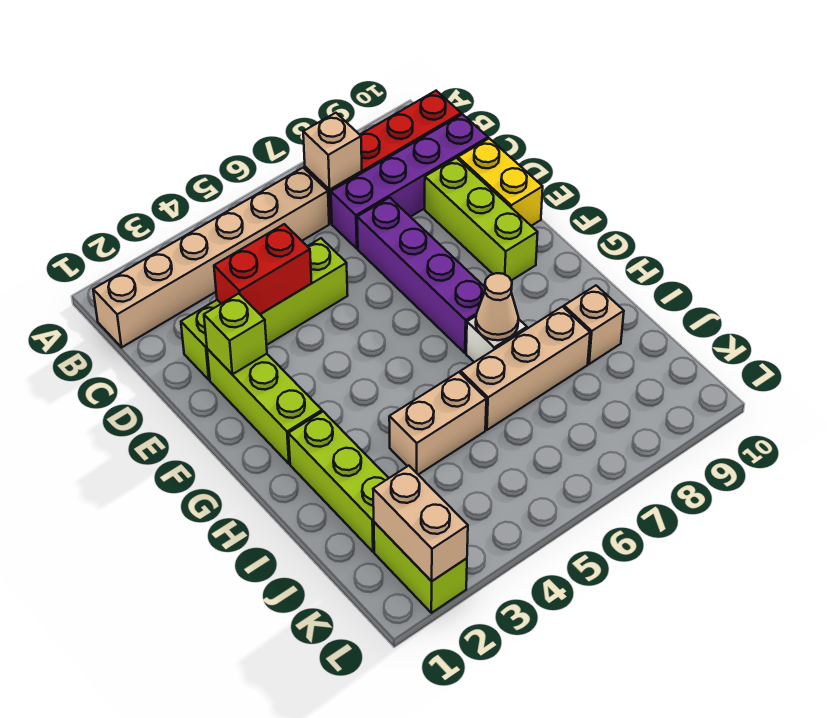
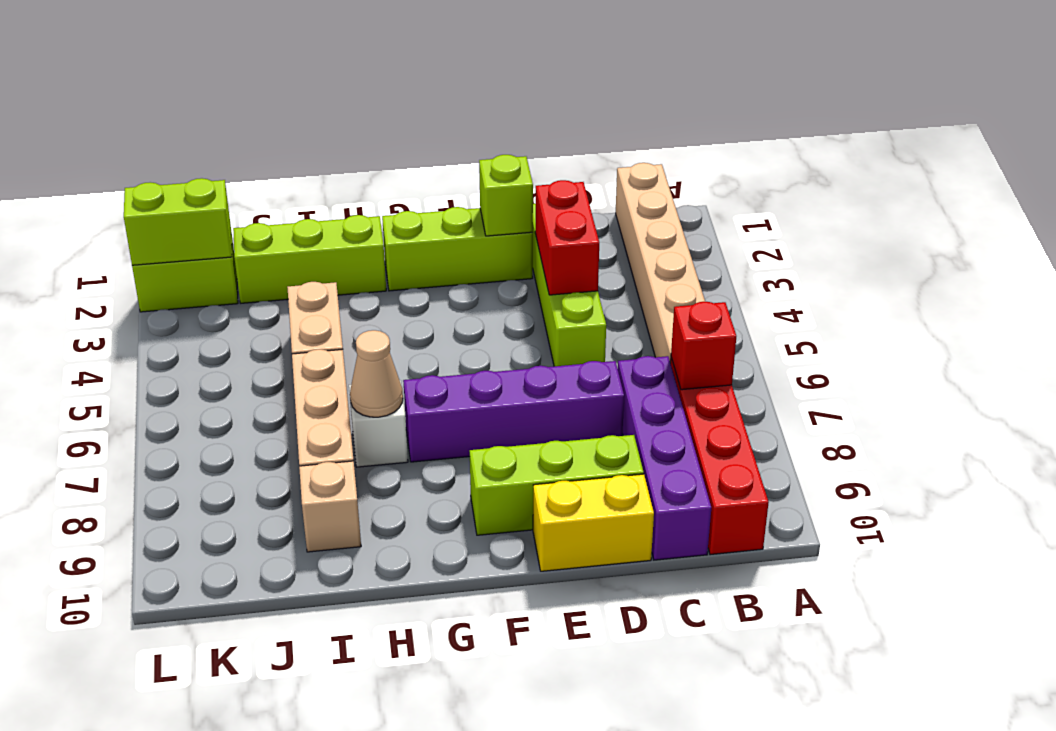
tan brick B7 level 2 -> red brick B7 level 2
tan brick K2:L2 level 2 -> lime brick K2:L2 level 2

